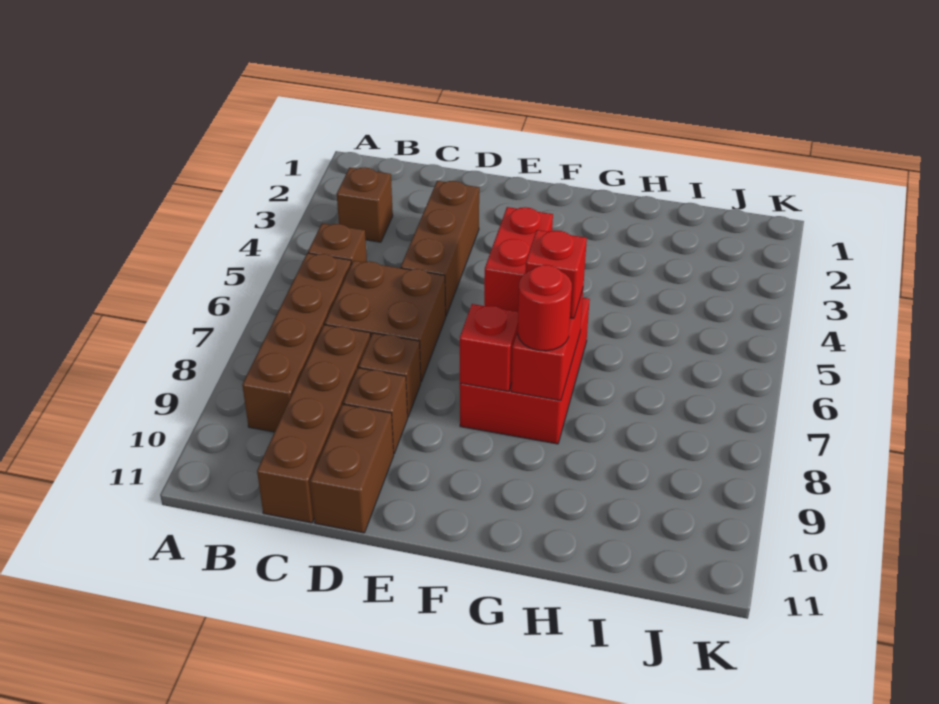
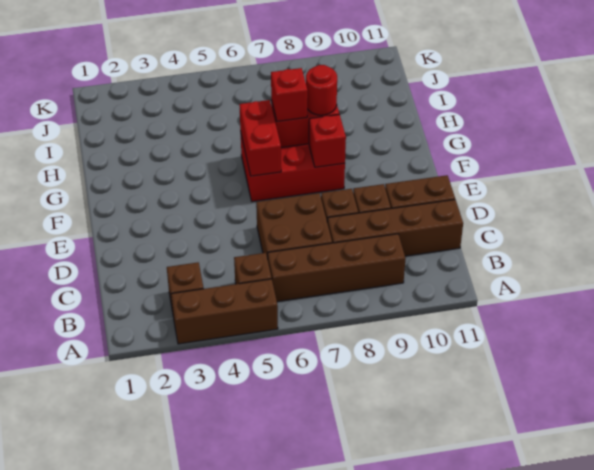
brown brick D3:D5 level 1 -> brown brick A3:A5 level 1
red brick F5:F6 level 2 -> red brick F6:G6 level 2

